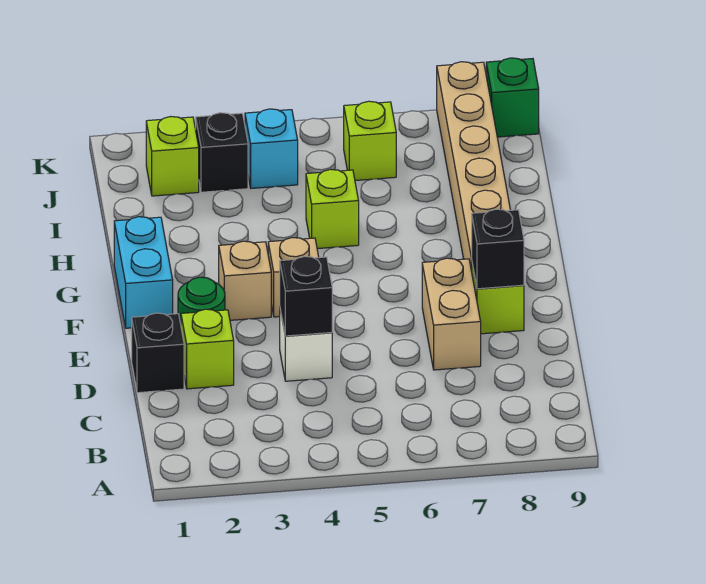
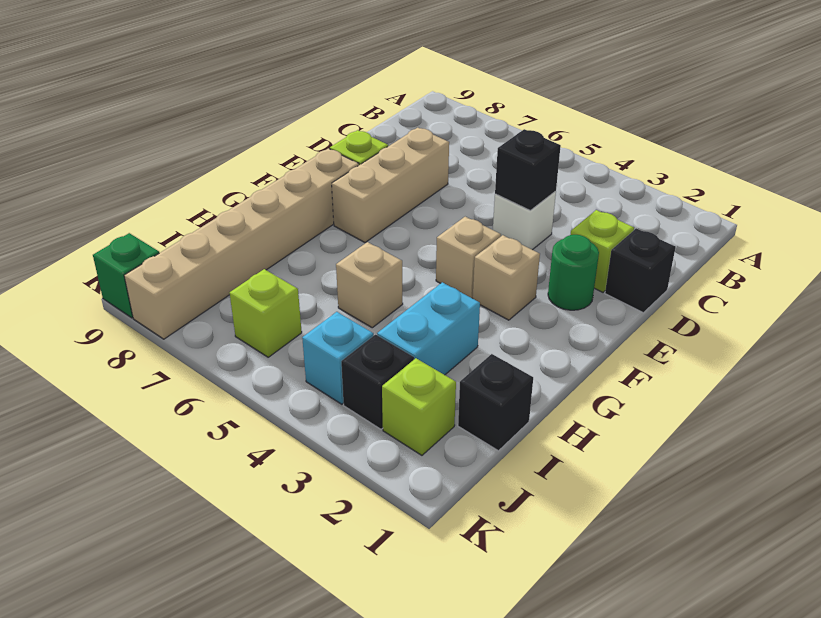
tan brick D7:E7 level 1 -> tan brick D7:F7 level 1
black brick E8 level 2 -> black brick I1 level 1
cyan brick F1:G1 level 1 -> cyan brick H3:I3 level 1
lime brick H5 level 1 -> tan brick H5 level 1

